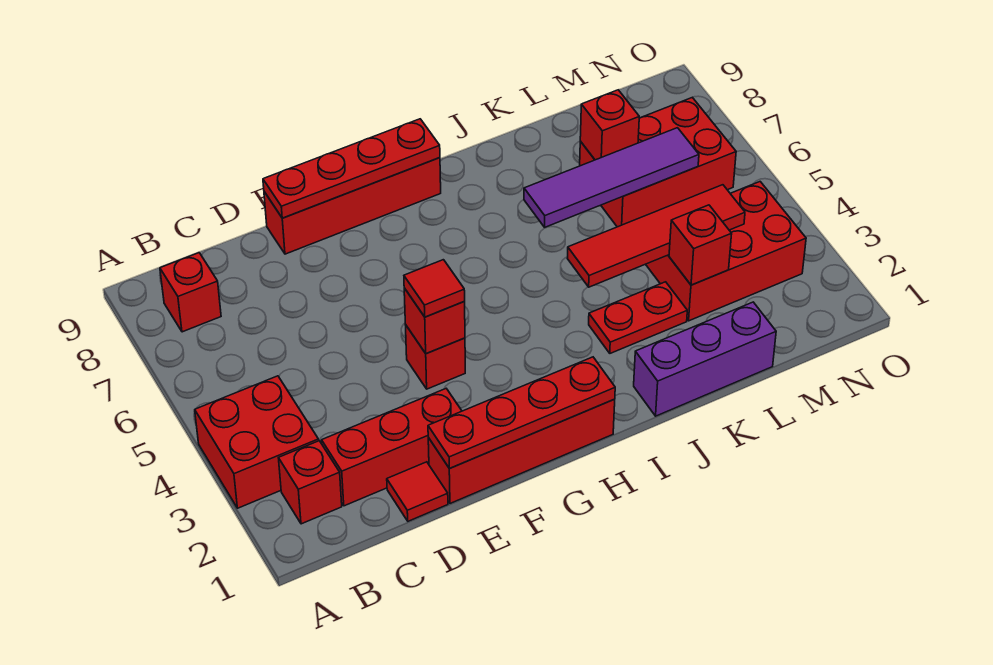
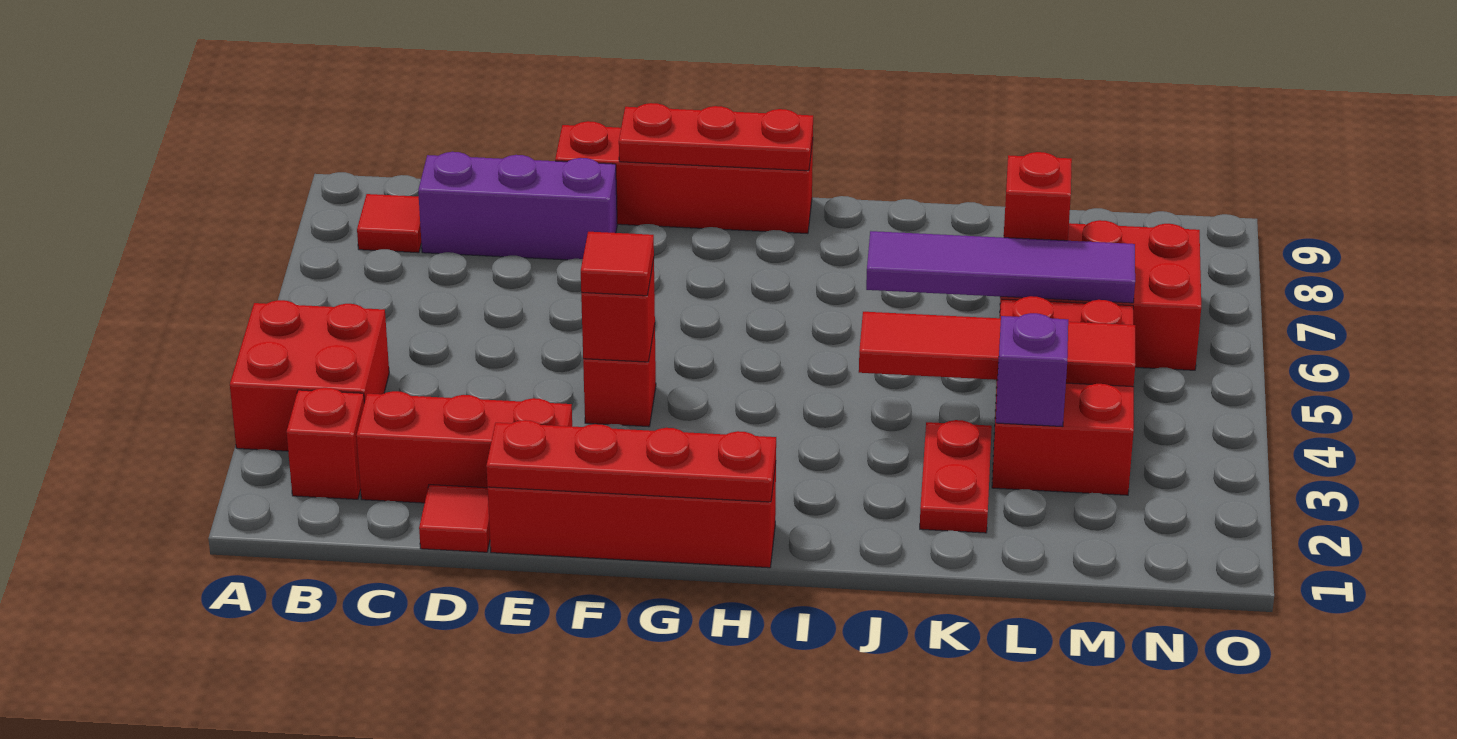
red brick B8 level 1 -> red tile B8 level 1
red plate E9:H9 level 2 -> red plate F9:H9 level 2
purple brick J1:L1 level 1 -> purple brick C8:E8 level 1
red plate J3:K3 level 1 -> red plate K2:K3 level 1
red brick L3:N4 level 1 -> red brick L3:M5 level 1
red brick L3 level 2 -> purple brick L3 level 2

